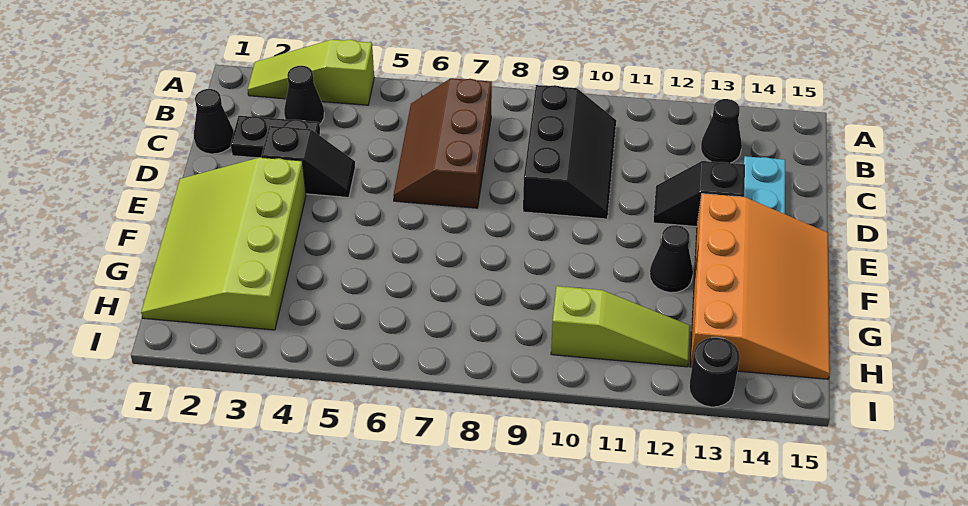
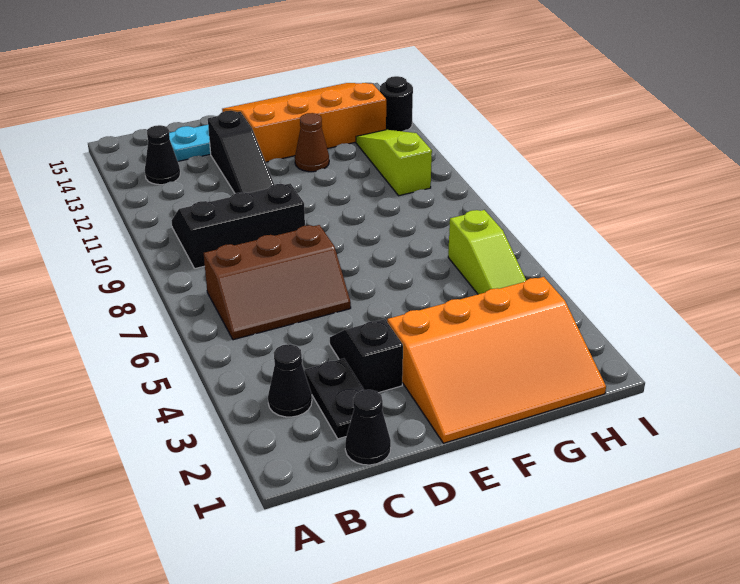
lime slope A2:A4 level 1 top 4 -> lime slope H4:H6 level 1 top 6
black slope D12:D13 level 1 top 13 -> black slope D11:D13 level 1 top 13
lime slope E1:H3 level 1 top 3 -> orange slope E1:H3 level 1 top 3
black cone F12 level 1 -> brown cone F12 level 1

